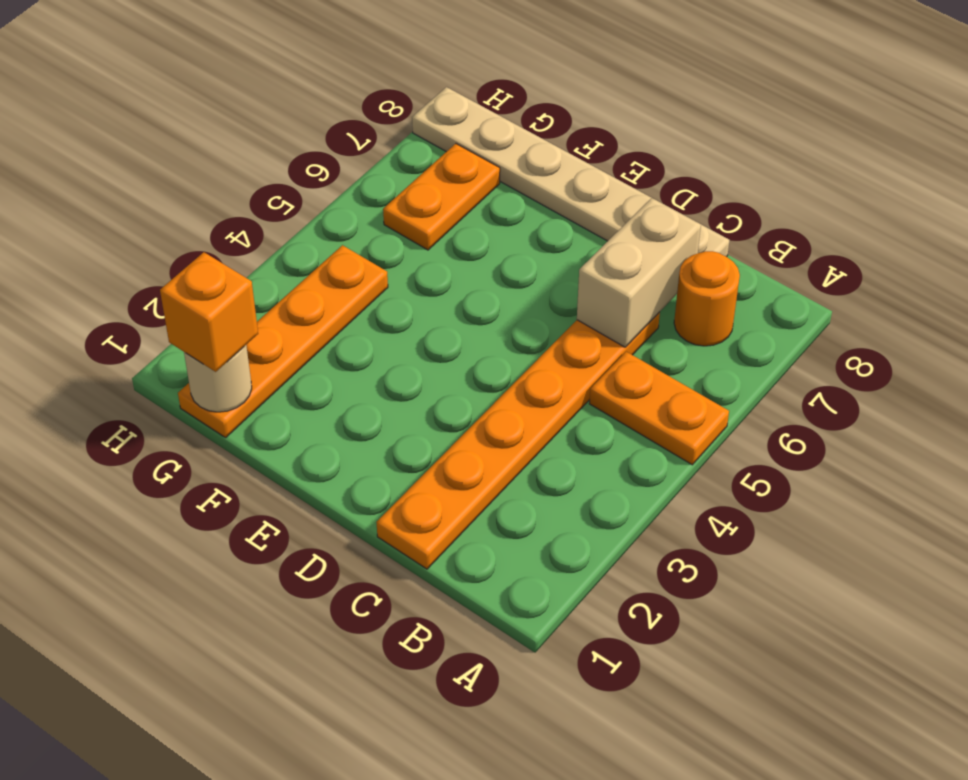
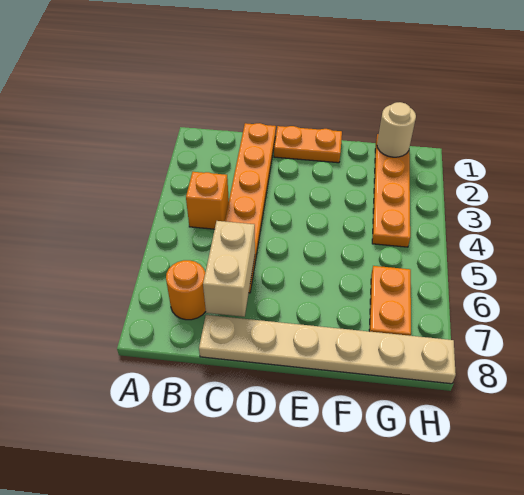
orange plate A5:B5 level 1 -> orange plate D1:E1 level 1
orange brick G1 level 3 -> orange brick B4 level 1

